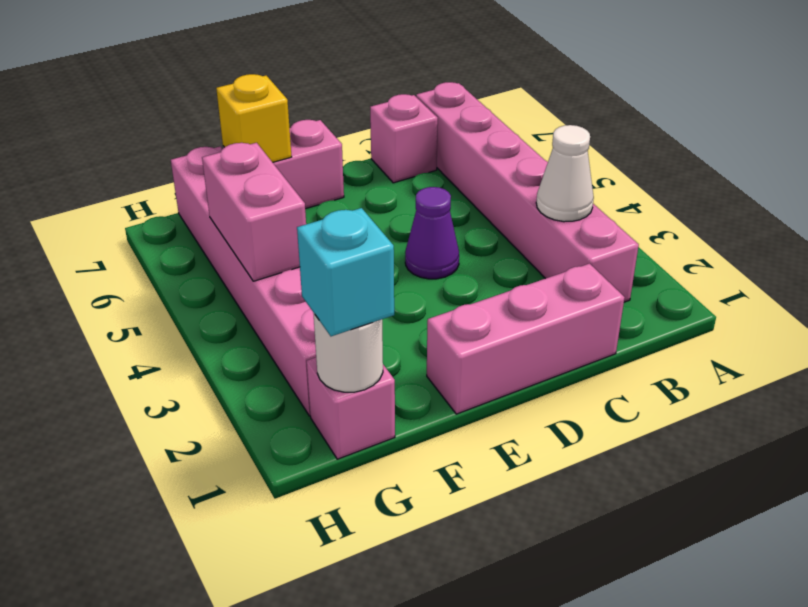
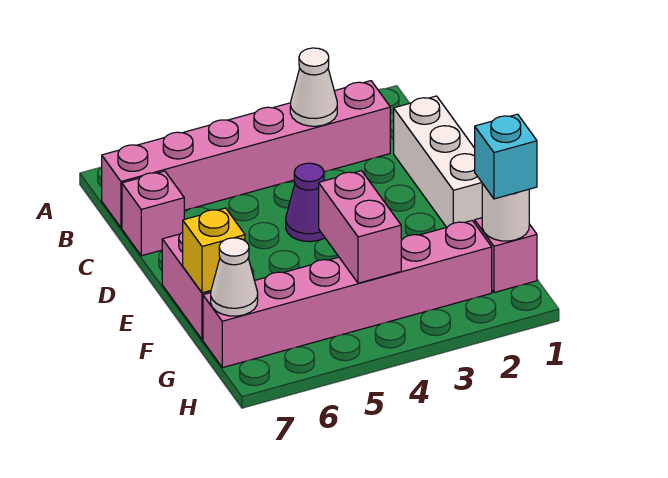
pink brick C1:E1 level 1 -> white brick C1:E1 level 1
pink brick G4:G5 level 2 -> pink brick F4:G4 level 2
none -> white cone G7 level 2

